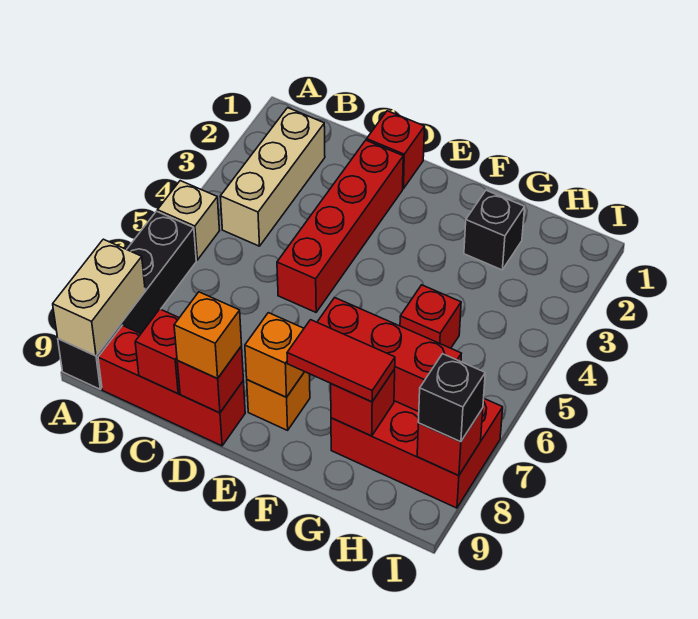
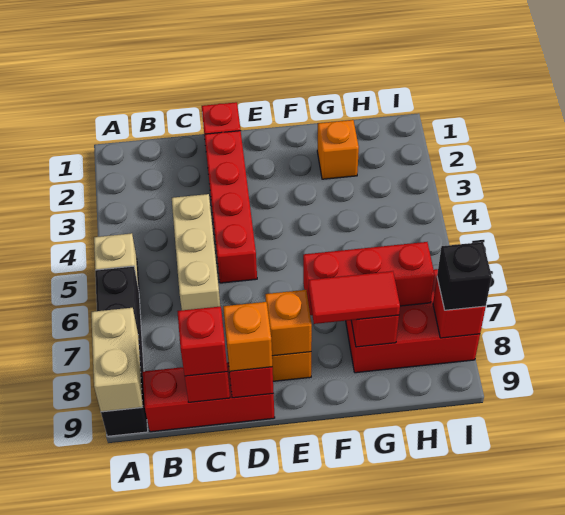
tan brick B2:B4 level 1 -> tan brick C4:C6 level 1
black brick G2 level 1 -> orange brick G2 level 1
red brick G5 level 1 -> red brick C9 level 3

